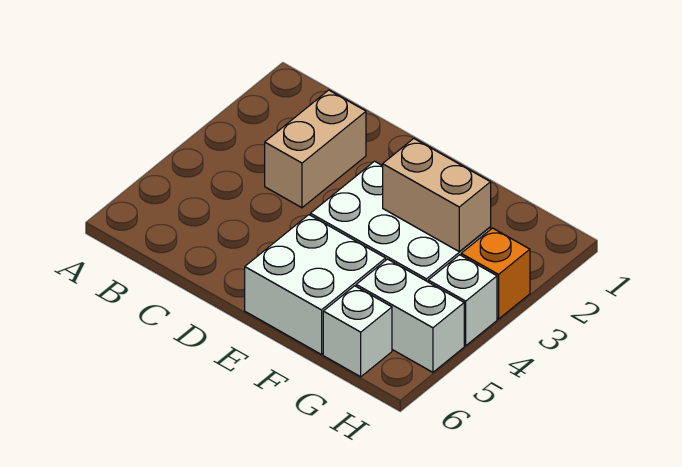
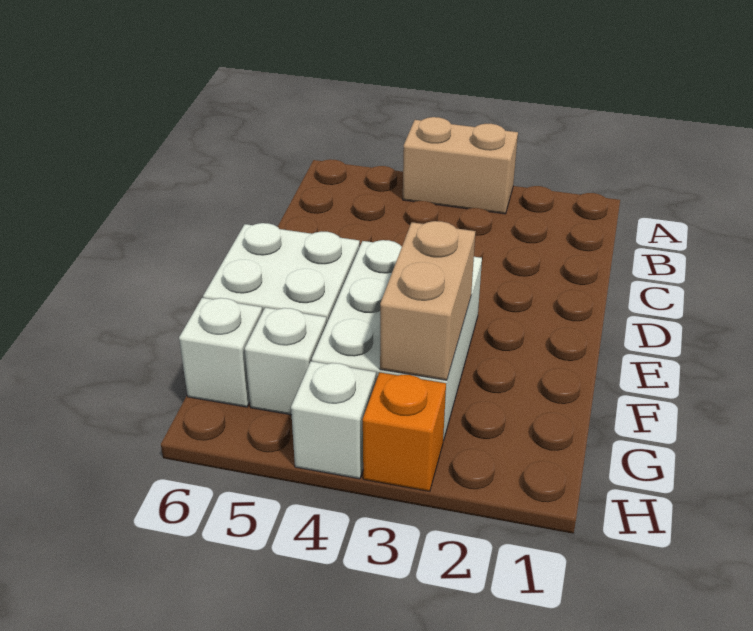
tan brick C2:C3 level 1 -> tan brick A3:A4 level 1
white brick G5:H5 level 1 -> white brick G5 level 1

